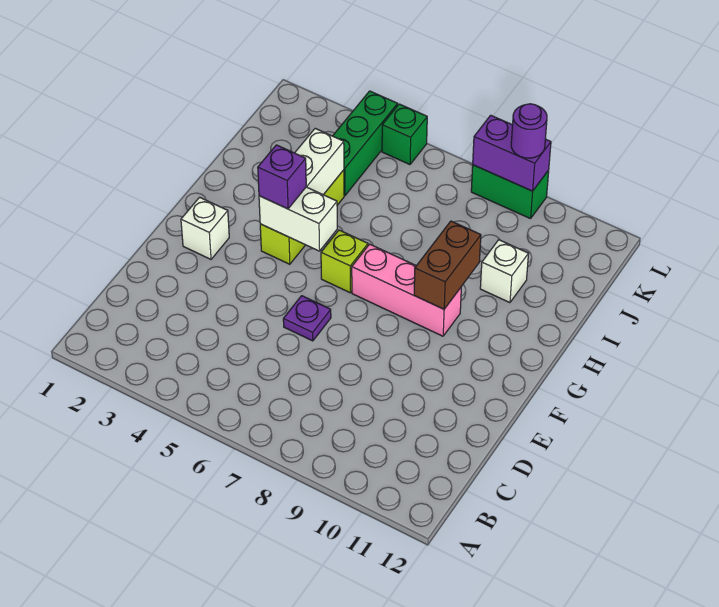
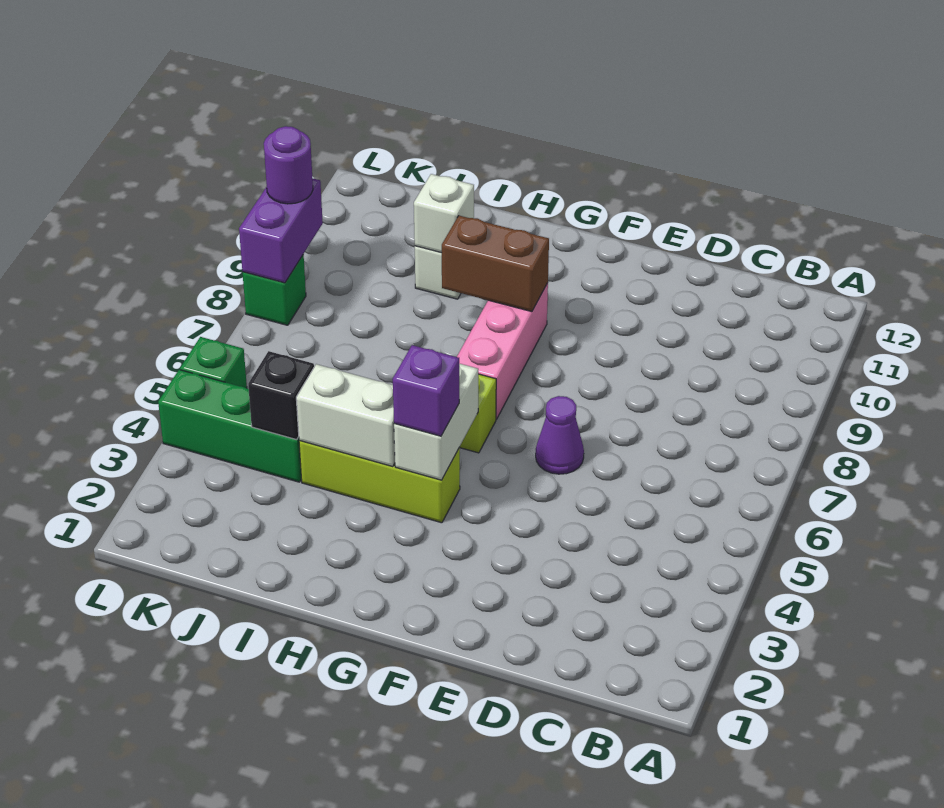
purple plate E6 level 1 -> purple cone E6 level 1
white brick F2 level 1 -> white brick I10 level 2
none -> black brick J4 level 2
green brick L8:L9 level 1 -> green brick L8 level 1

